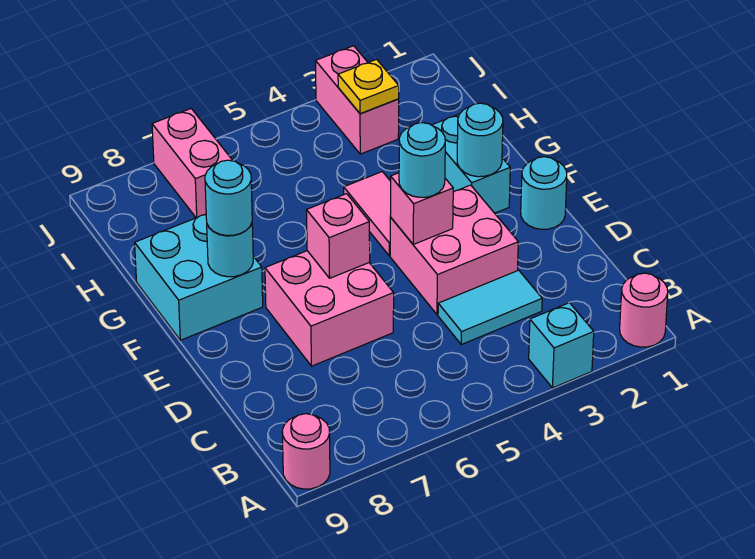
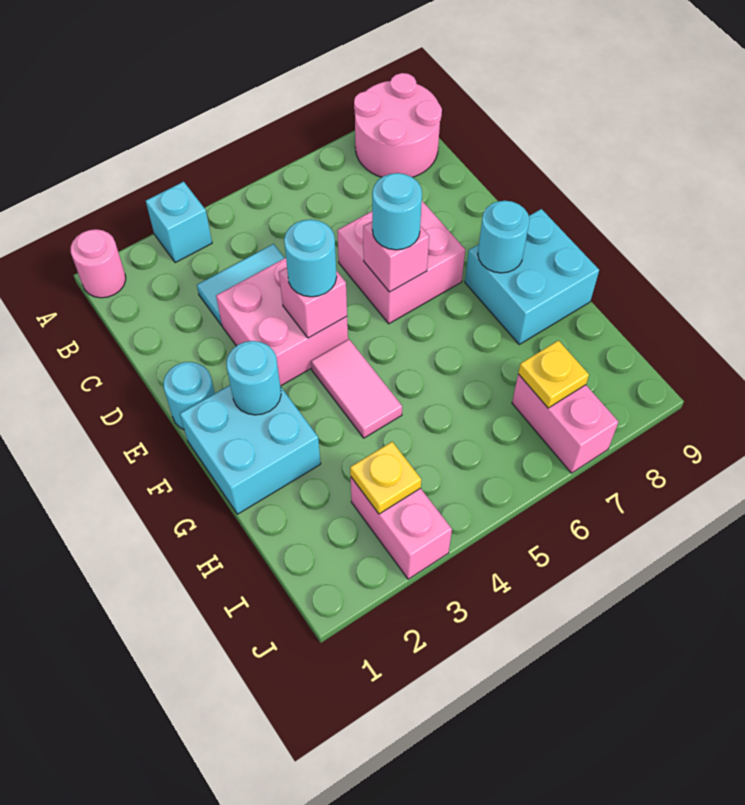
pink round brick A9 level 1 -> pink round brick A8:B9 level 1
cyan brick F2:G2 level 1 -> cyan brick F1:G2 level 1
cyan round brick F8 level 3 -> cyan round brick E6 level 3
none -> yellow plate I7 level 2

